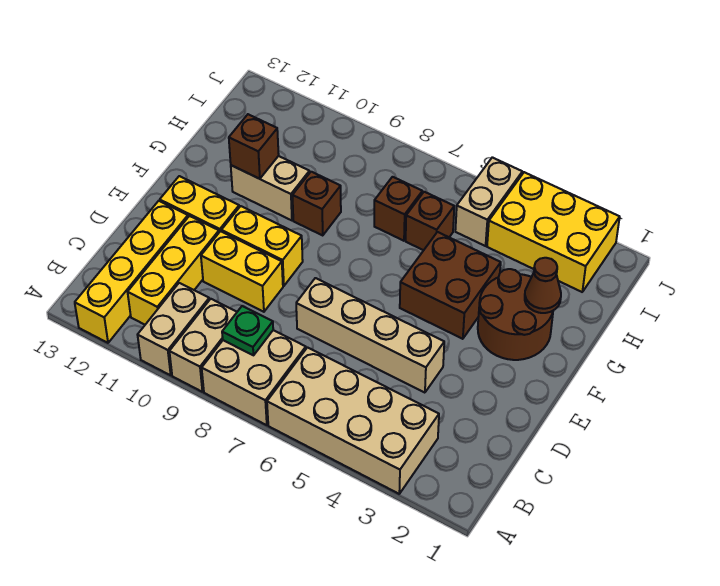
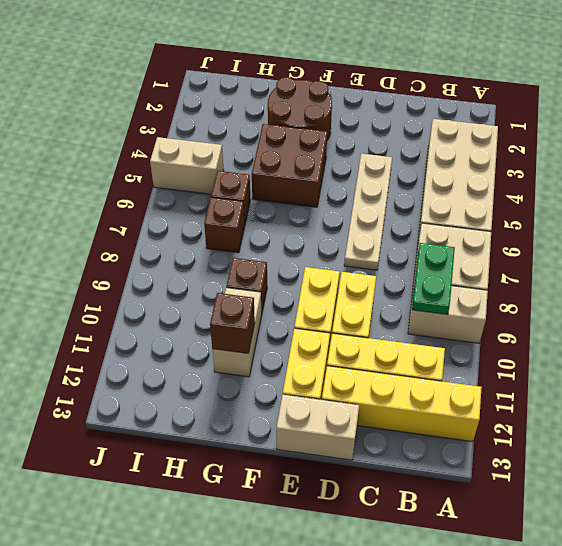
tan brick A10:B10 level 1 -> tan brick D13:E13 level 1
green plate B8 level 2 -> green plate B8:B9 level 2
tan brick D4:D7 level 1 -> tan plate D4:D7 level 1
brown cone G2 level 2 -> none
yellow brick I2:J4 level 1 -> none

